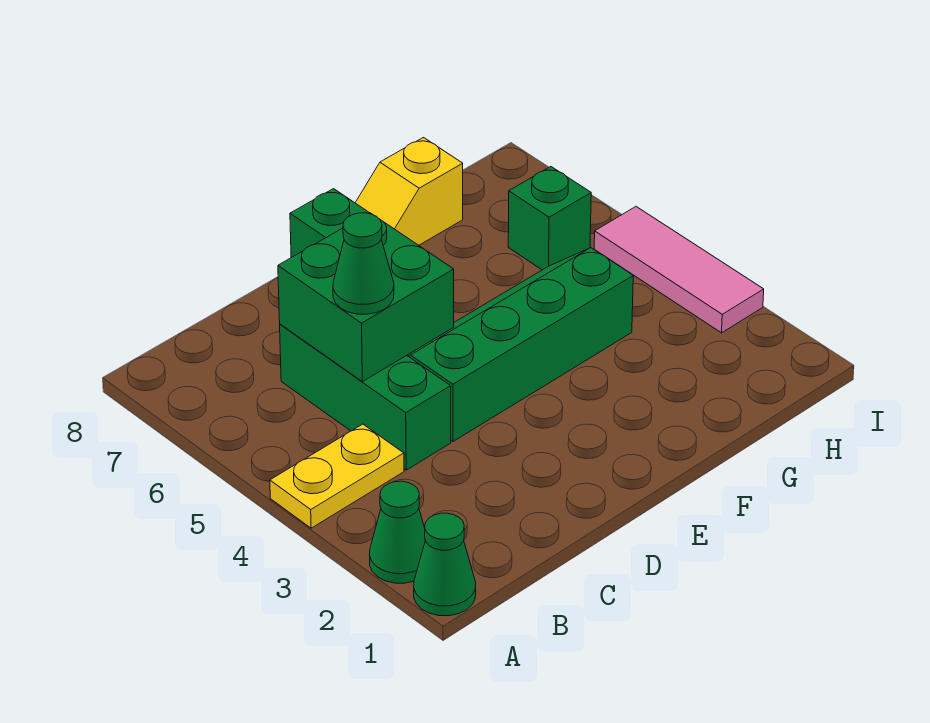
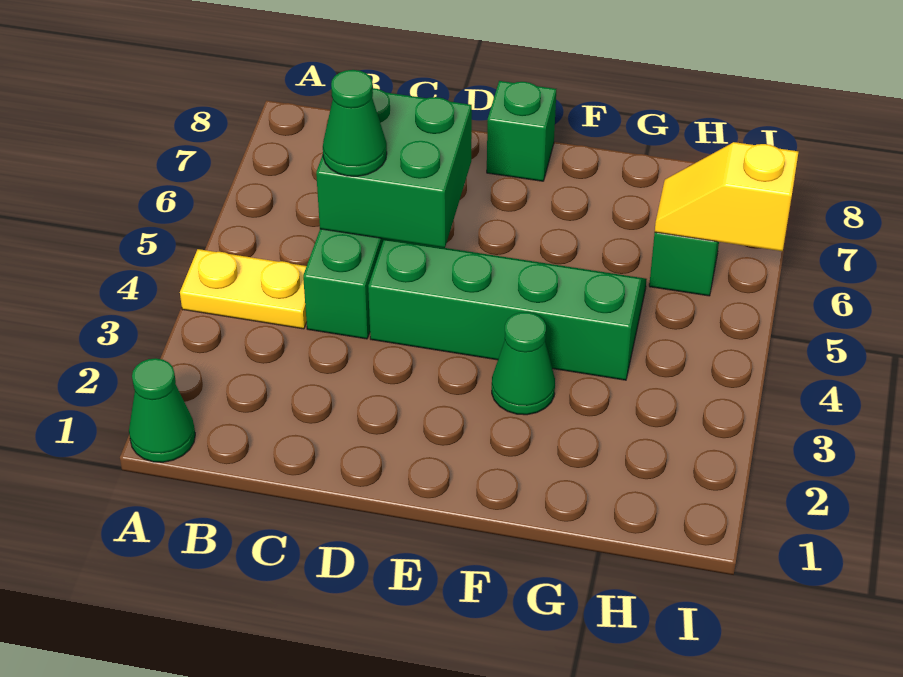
green cone A2 level 1 -> green cone F3 level 1
yellow slope F8:G8 level 1 top G -> yellow slope H6:I6 level 2 top I
pink tile I3:I5 level 1 -> none

